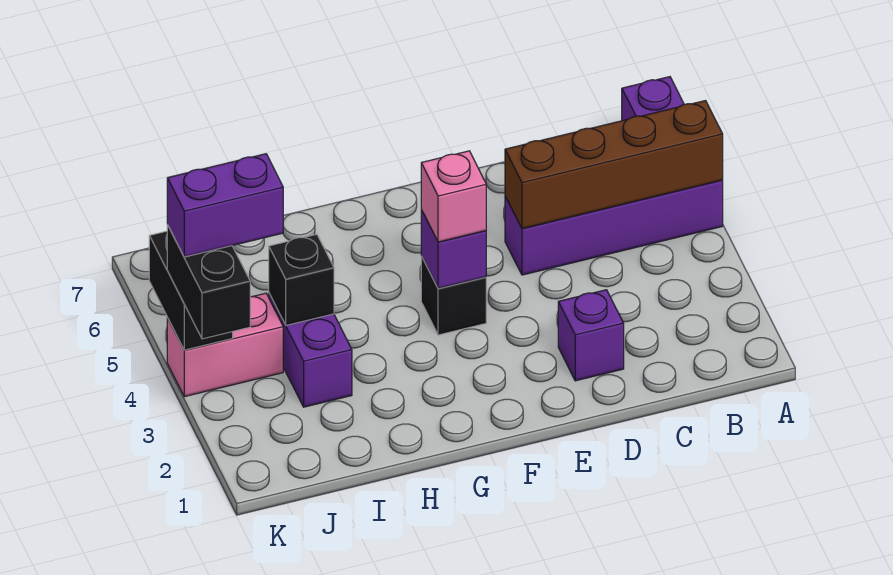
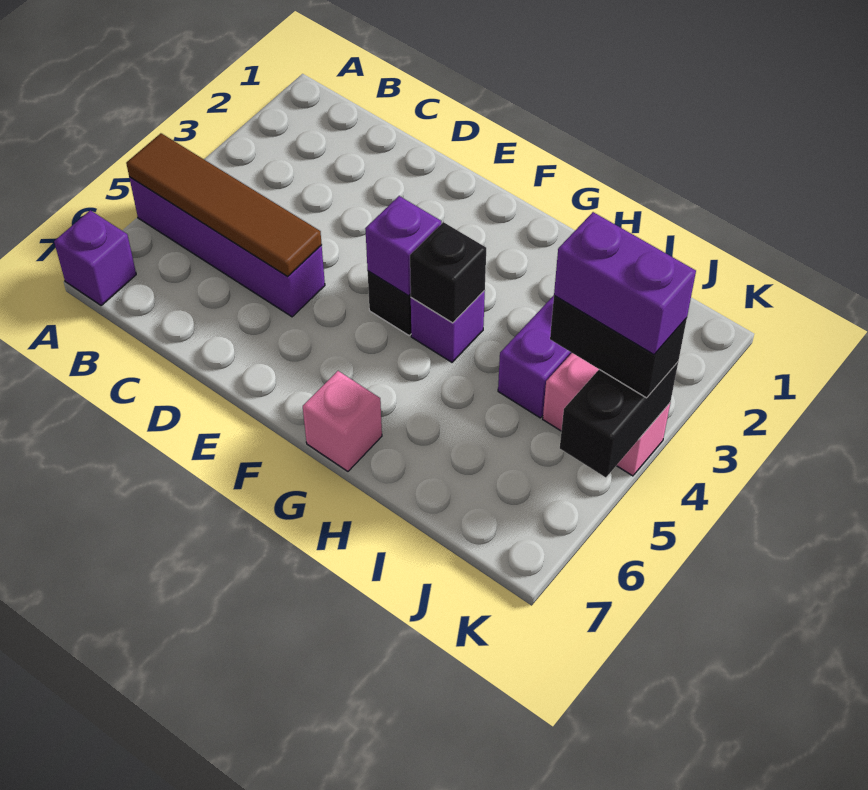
brown brick A5:D5 level 2 -> brown tile A5:D5 level 2
purple brick D2 level 1 -> purple brick G4 level 1
pink brick F4 level 3 -> pink brick G7 level 1
black brick I4 level 2 -> black brick G4 level 2
black brick K3:K4 level 3 -> black brick J4:K4 level 3

